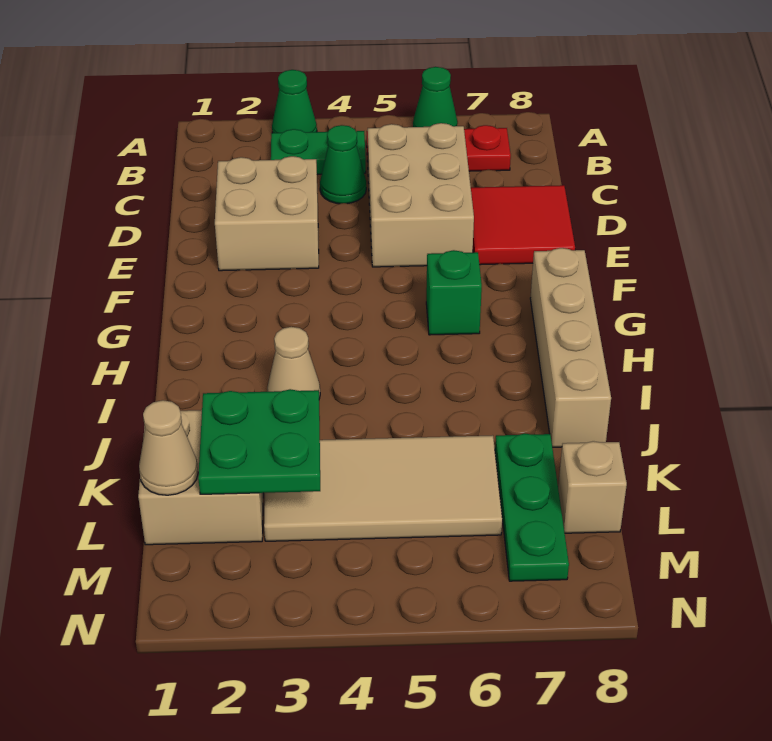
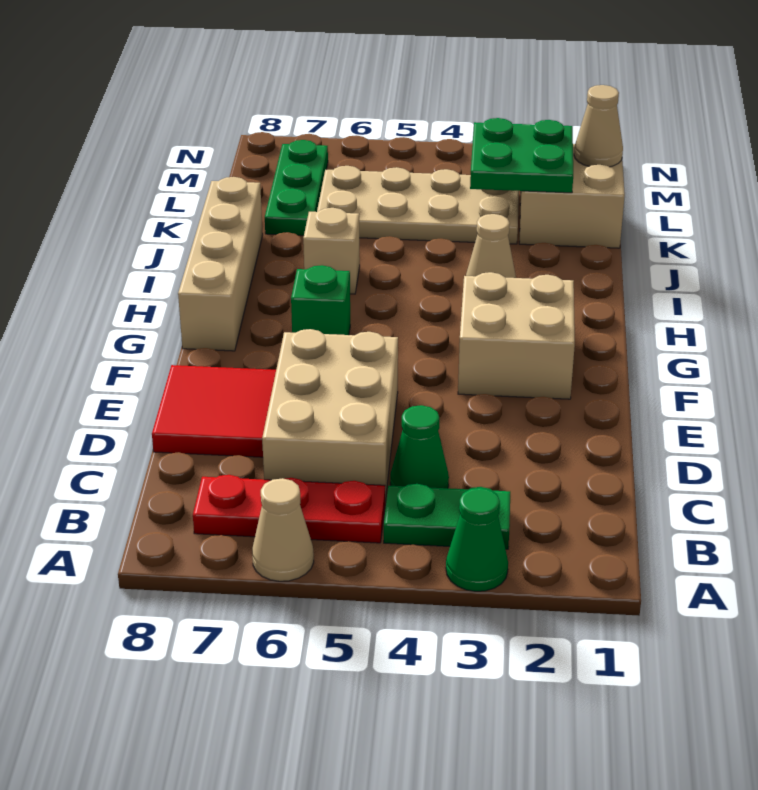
green cone A6 level 1 -> tan cone A6 level 1
tan brick D2:E3 level 1 -> tan brick F2:G3 level 1
tan tile K3:L6 level 1 -> tan plate K3:L6 level 1
tan brick L8 level 1 -> tan brick I6 level 1

